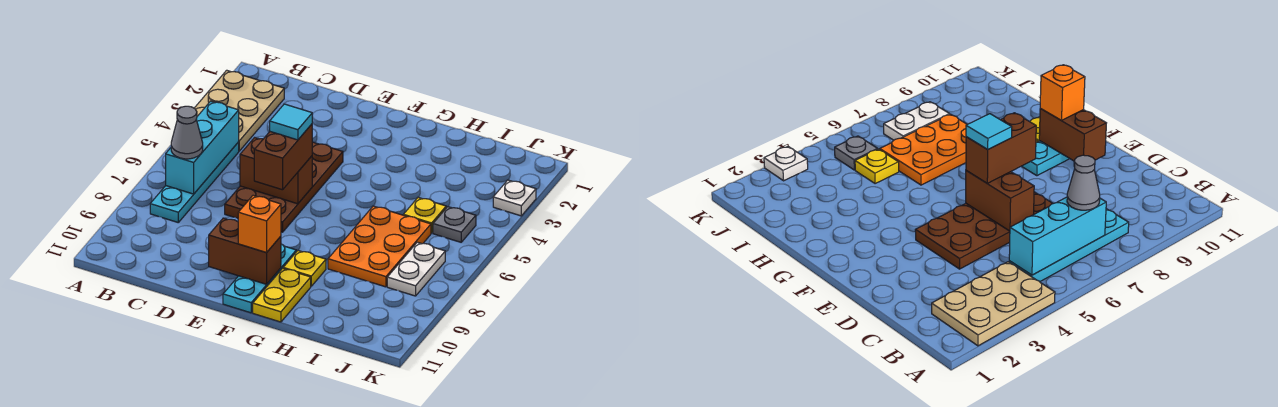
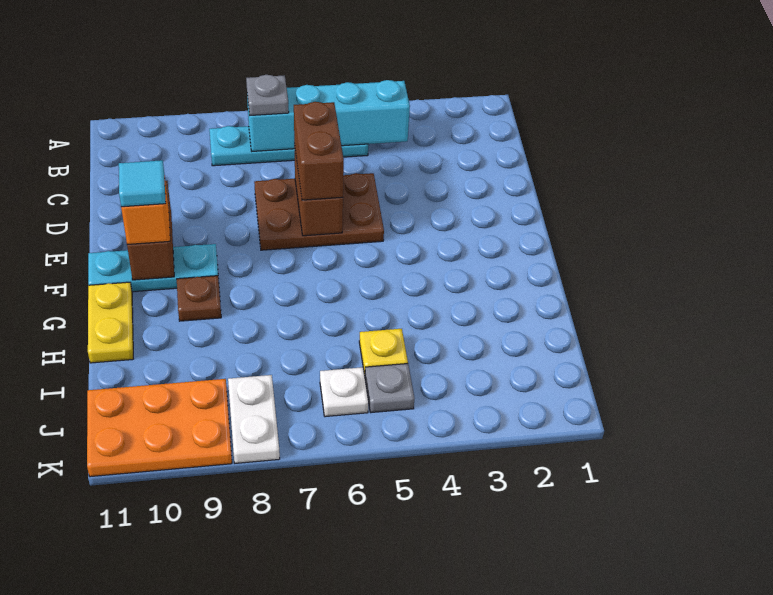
tan plate A2:B4 level 1 -> none
cyan brick B5:B7 level 2 -> cyan brick B4:B7 level 2
grey cone B7 level 3 -> grey plate B7 level 3
brown plate D4:E7 level 1 -> brown plate D5:E7 level 1
brown brick E6:E7 level 3 -> brown brick D6:E6 level 3
cyan tile E6 level 4 -> cyan tile F10 level 4
yellow plate G9 level 1 -> brown plate G9 level 1
yellow plate G10:G11 level 1 -> yellow plate G11:H11 level 1
orange plate H6:I8 level 1 -> orange plate J9:K11 level 1
white plate J7:J8 level 1 -> white plate J8:K8 level 1
white plate K3 level 1 -> white plate J6 level 1

